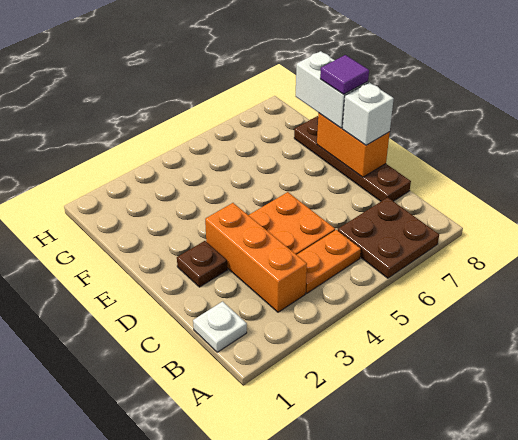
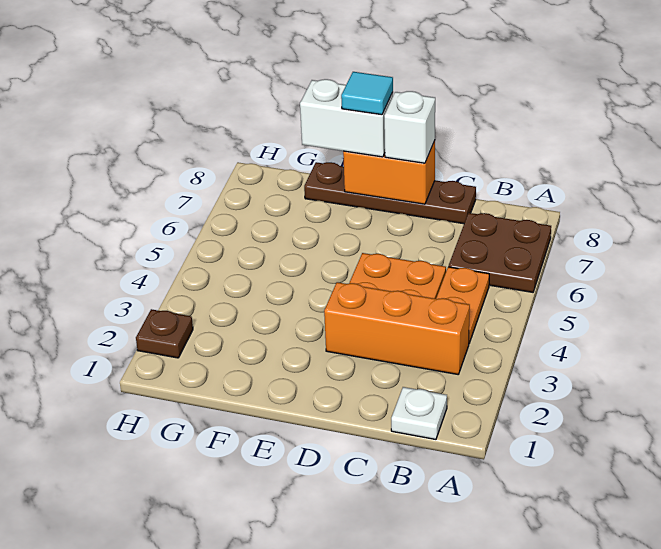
brown plate D2 level 1 -> brown plate H2 level 1
purple tile E8 level 4 -> cyan tile E8 level 4

